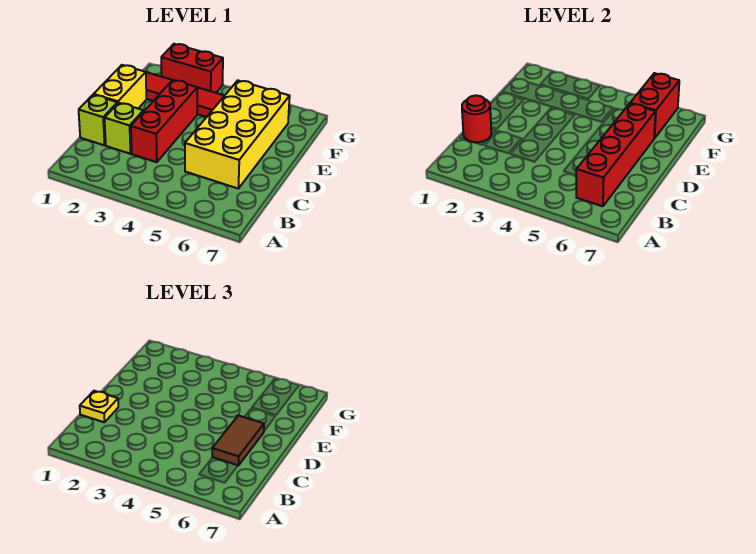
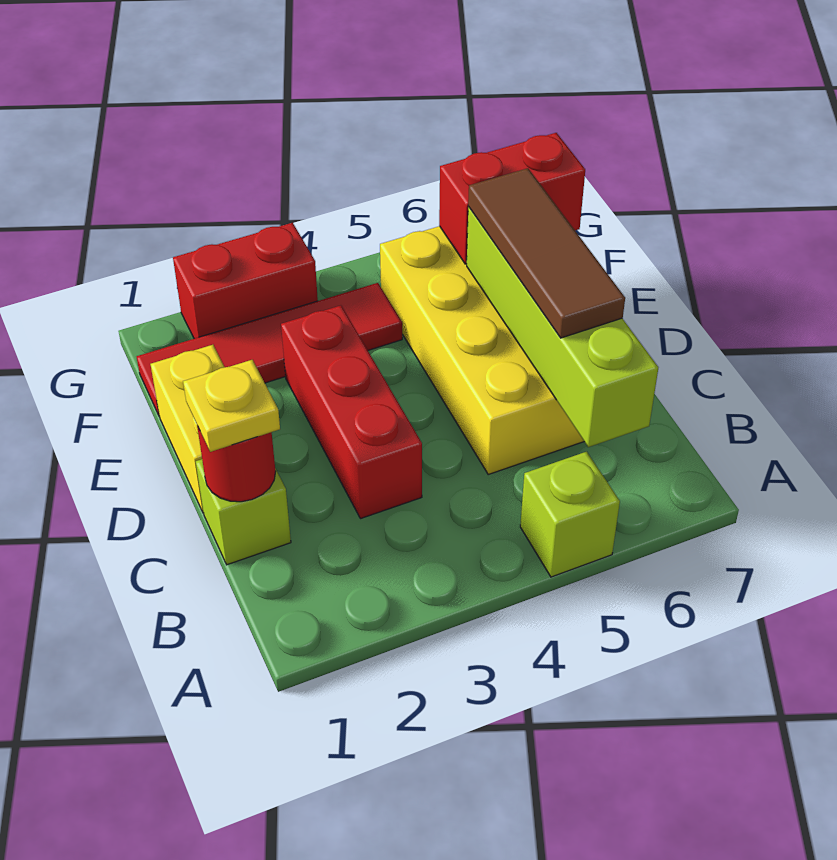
red brick B6:E6 level 2 -> lime brick B6:E6 level 2
lime brick C2 level 1 -> lime brick A5 level 1
brown tile C6:D6 level 3 -> brown tile C6:E6 level 3
red brick F6:G6 level 2 -> red brick F6:F7 level 2

